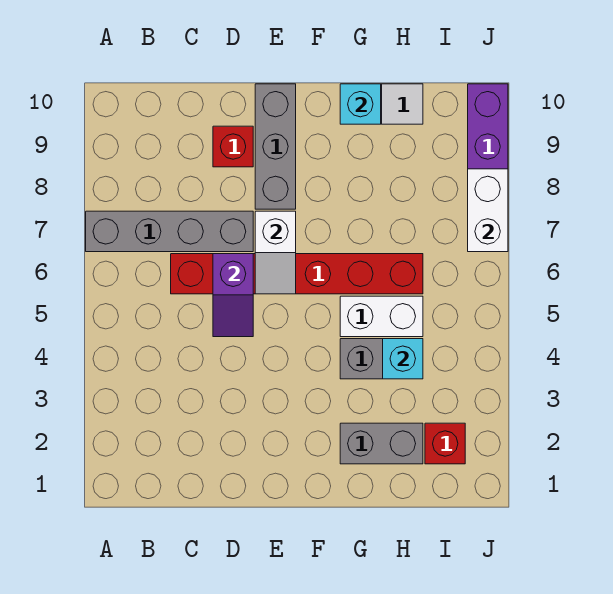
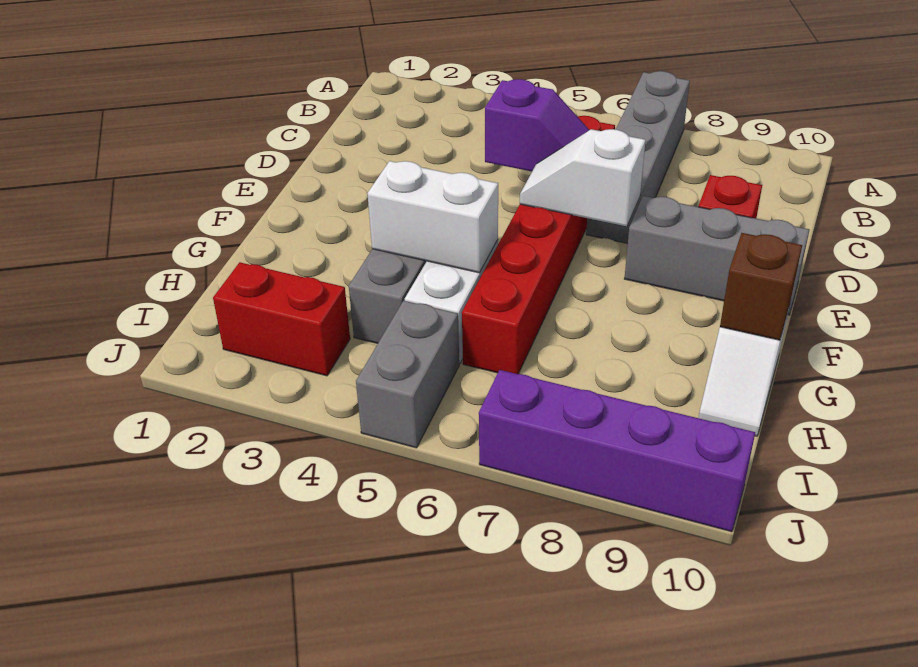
purple slope D5:D6 level 2 top 6 -> purple slope D5:D6 level 2 top 5
grey brick G2:H2 level 1 -> grey brick I5:J5 level 1
cyan brick G10 level 2 -> brown brick G10 level 2
cyan brick H4 level 2 -> none
red brick I2 level 1 -> red brick I2:I3 level 1
white brick J7:J8 level 2 -> white brick G4:G5 level 2

